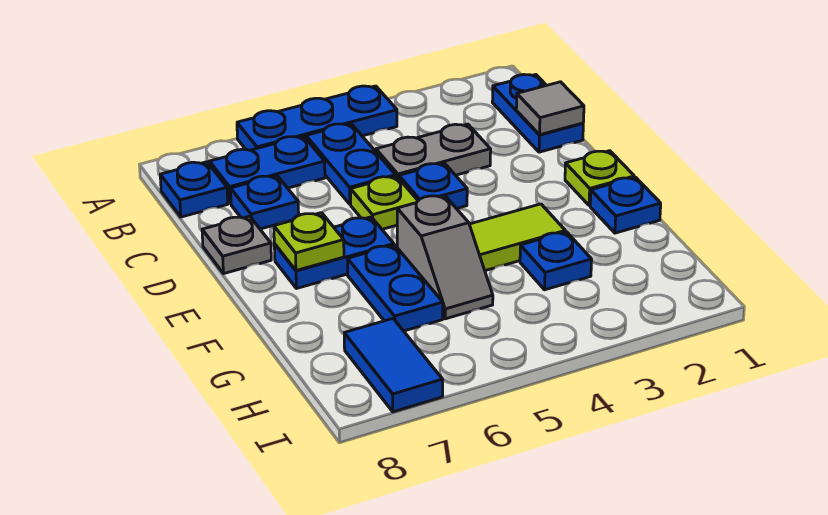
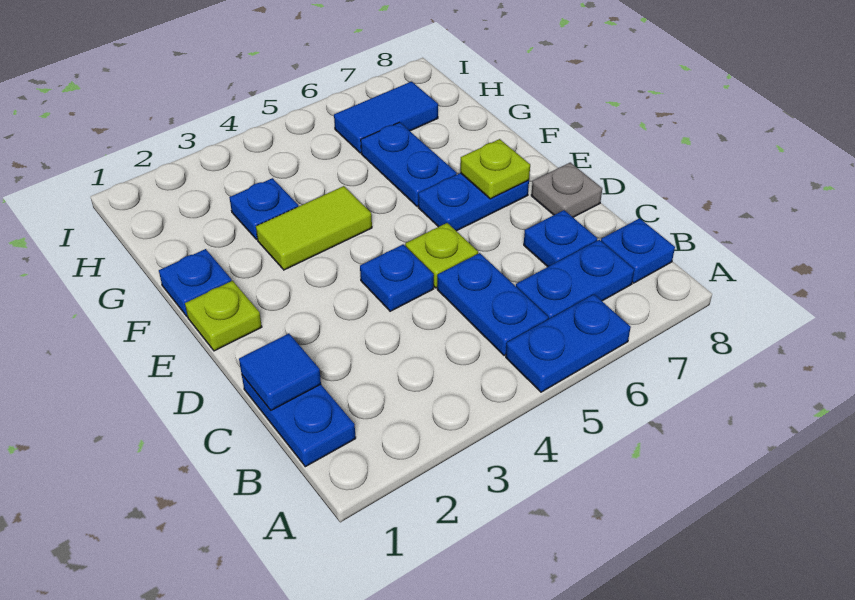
blue plate A4:A6 level 1 -> blue plate A5:A6 level 1
grey tile C1 level 2 -> blue tile C1 level 2
grey plate C3:C4 level 1 -> none
grey slope F5:G5 level 1 top F -> none
blue tile H7:I7 level 1 -> blue tile H6:H7 level 1

